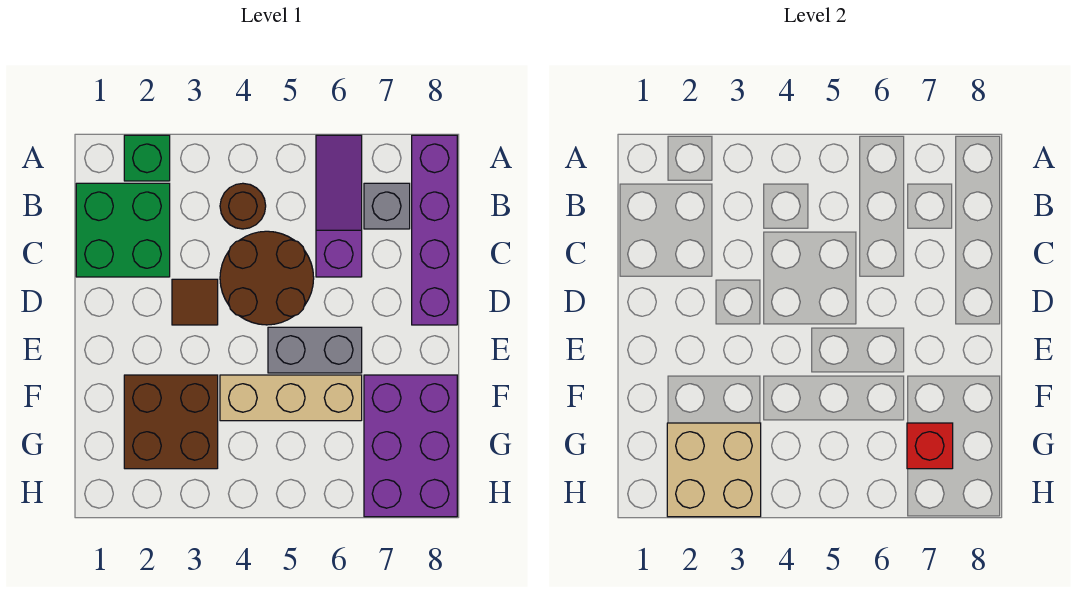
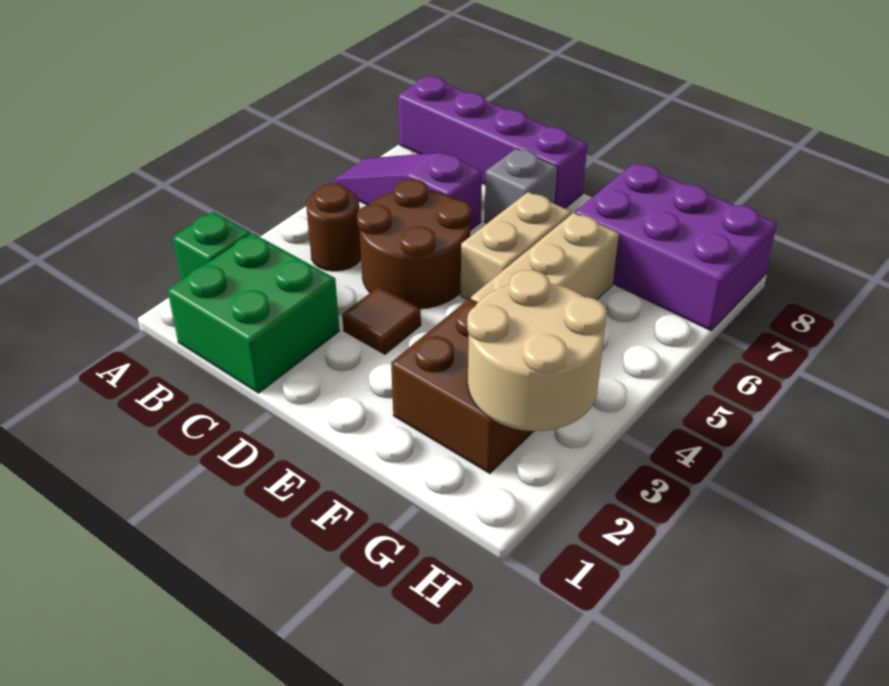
grey brick B7 level 1 -> grey brick D7 level 1
grey brick E5:E6 level 1 -> tan brick E5:E6 level 1
tan brick G2:H3 level 2 -> tan round brick G2:H3 level 2
red brick G7 level 2 -> none

